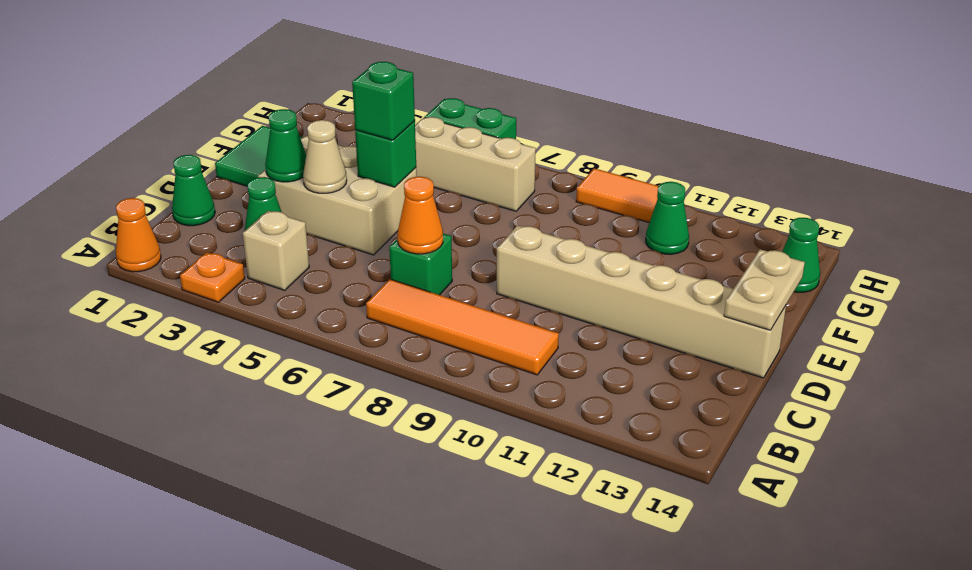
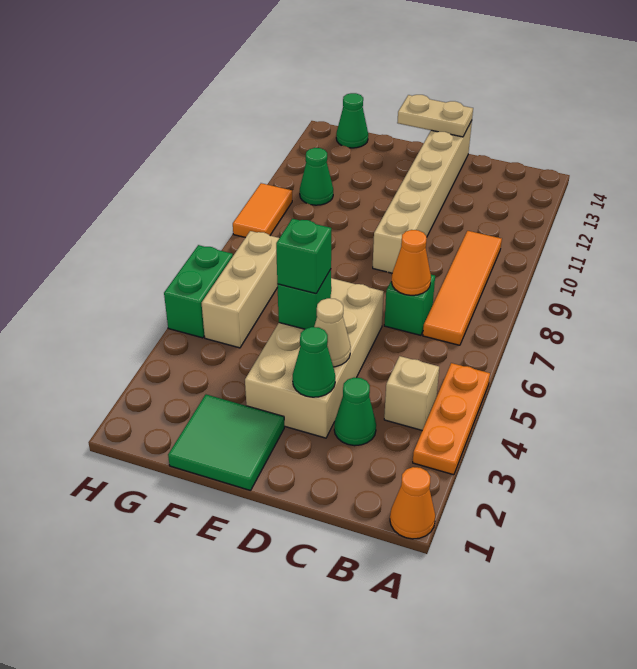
orange plate A3 level 1 -> orange plate A3:A5 level 1
green cone C1 level 1 -> none
tan brick D3:E5 level 1 -> tan brick D3:E6 level 1

